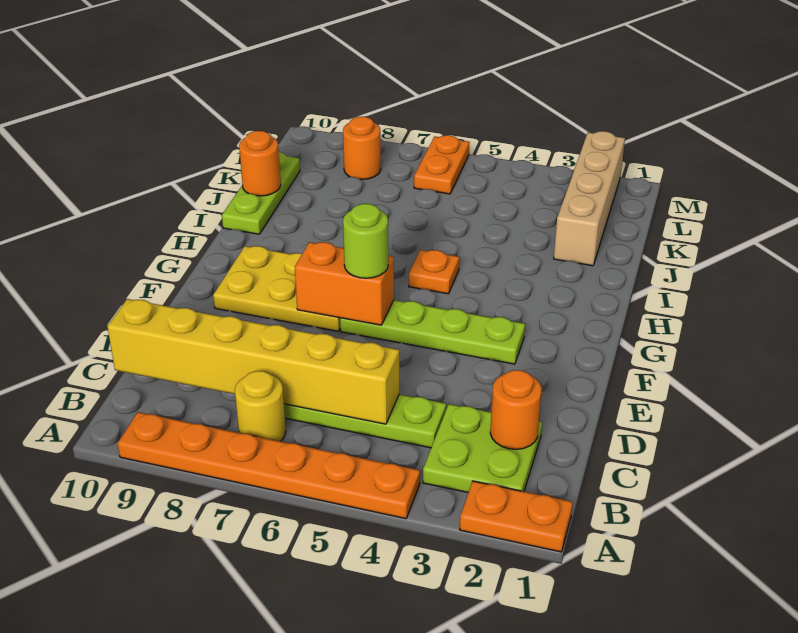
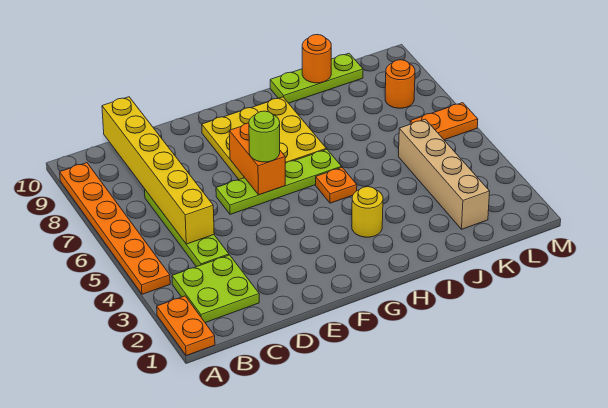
yellow round brick B7 level 1 -> yellow round brick H3 level 1
orange round brick C2 level 2 -> none
lime plate F3:F6 level 1 -> lime plate E6:H6 level 1
yellow plate F7:G9 level 1 -> yellow plate F7:H9 level 1
tan brick J2:M2 level 1 -> tan brick K2:K5 level 1

